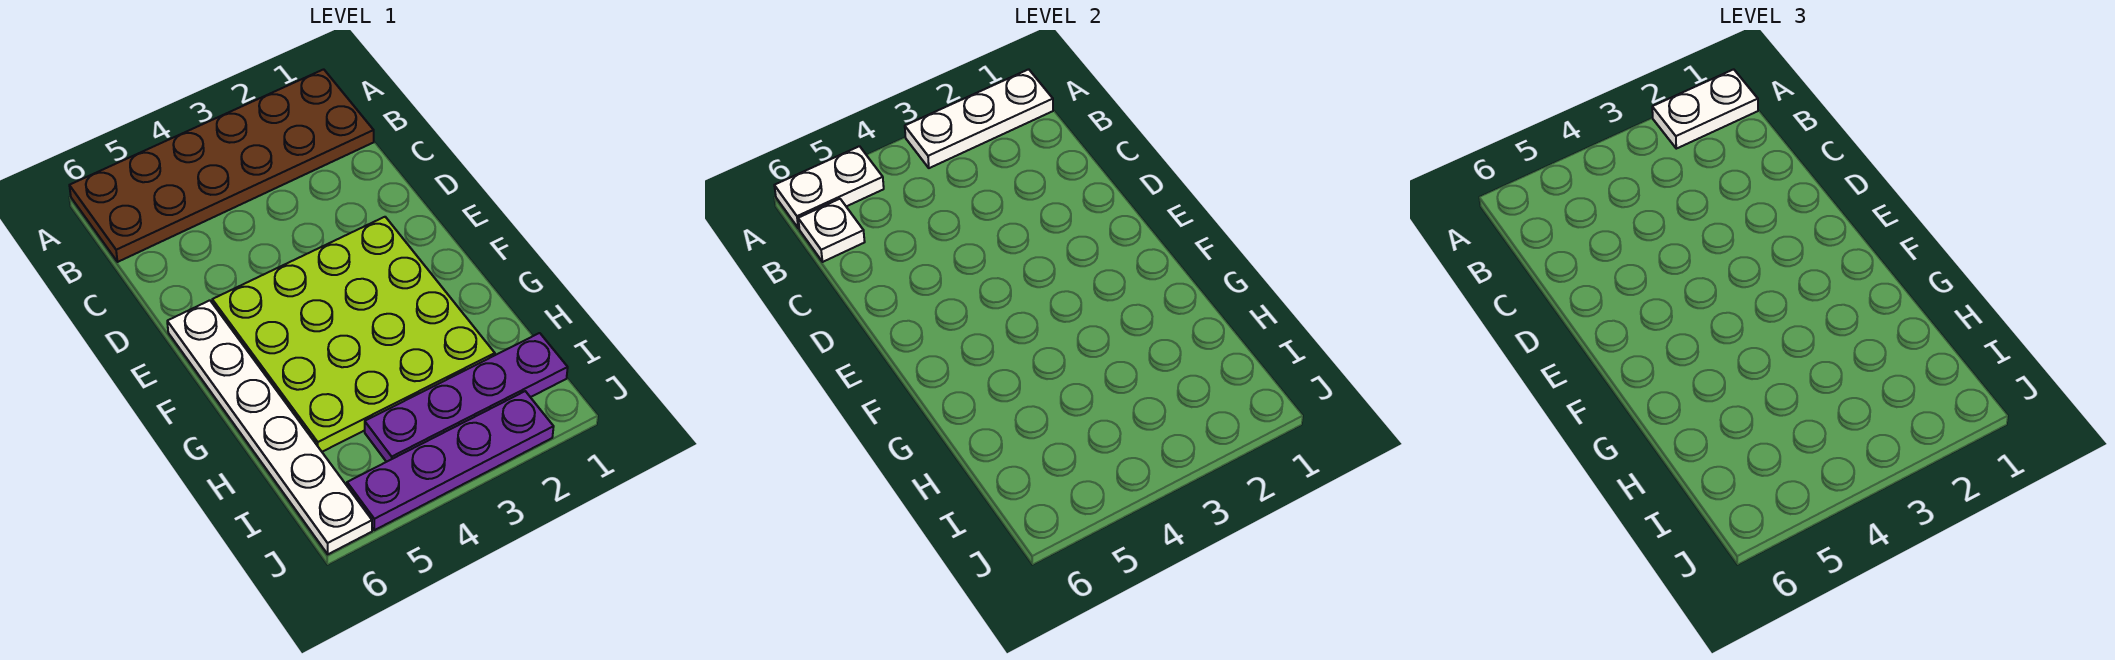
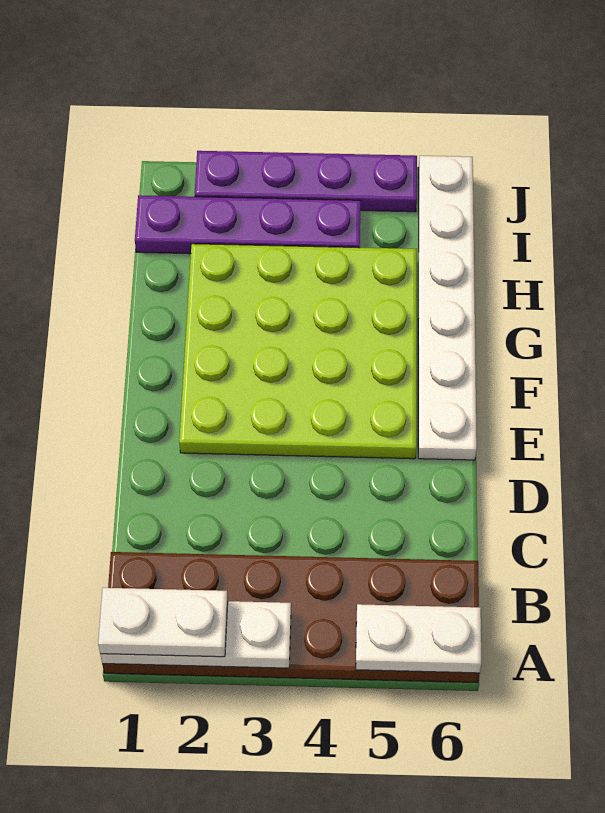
white plate B6 level 2 -> none

